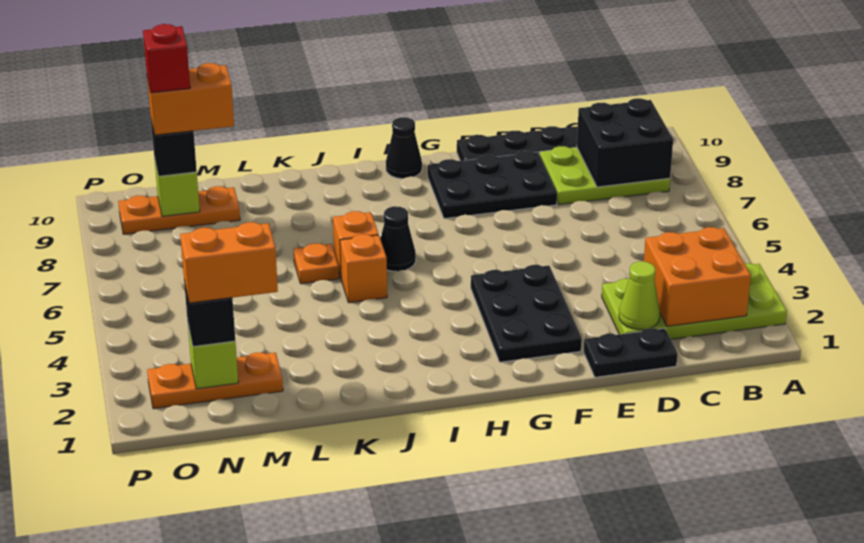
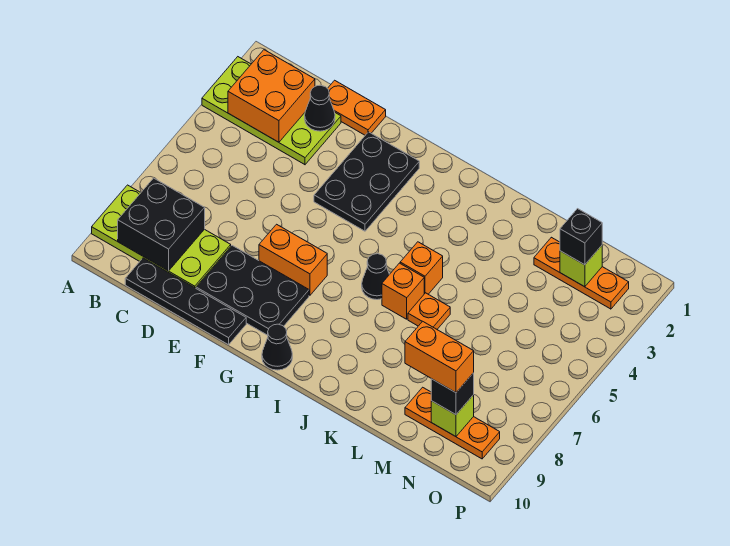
lime plate B8:D9 level 1 -> lime plate A8:D9 level 1
black plate D1:E1 level 1 -> orange plate D1:E1 level 1
lime cone D2 level 2 -> black cone D2 level 2
orange brick M2:N2 level 4 -> orange brick F7:G7 level 1
red brick N9 level 5 -> none

